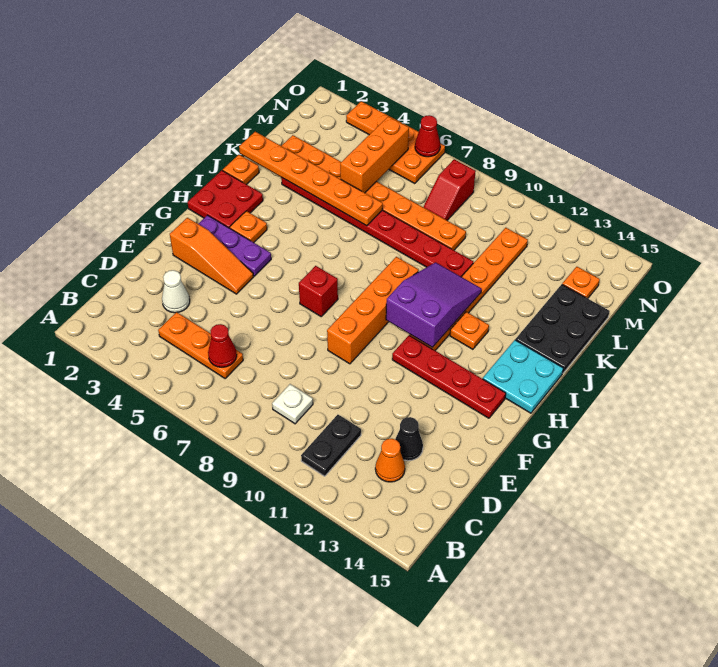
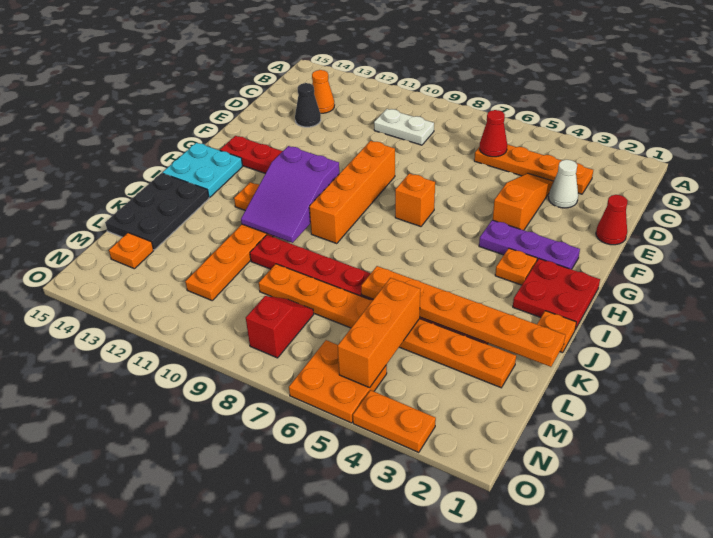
black plate B11:C11 level 1 -> none
orange plate C4:C6 level 1 -> orange plate C3:C6 level 1
white plate C9 level 1 -> white plate C9:C10 level 1
orange slope F2:F4 level 1 top 2 -> orange slope D4:F4 level 1 top F
red brick G7 level 1 -> orange brick G7 level 1
red cone O6 level 2 -> red cone E1 level 1

